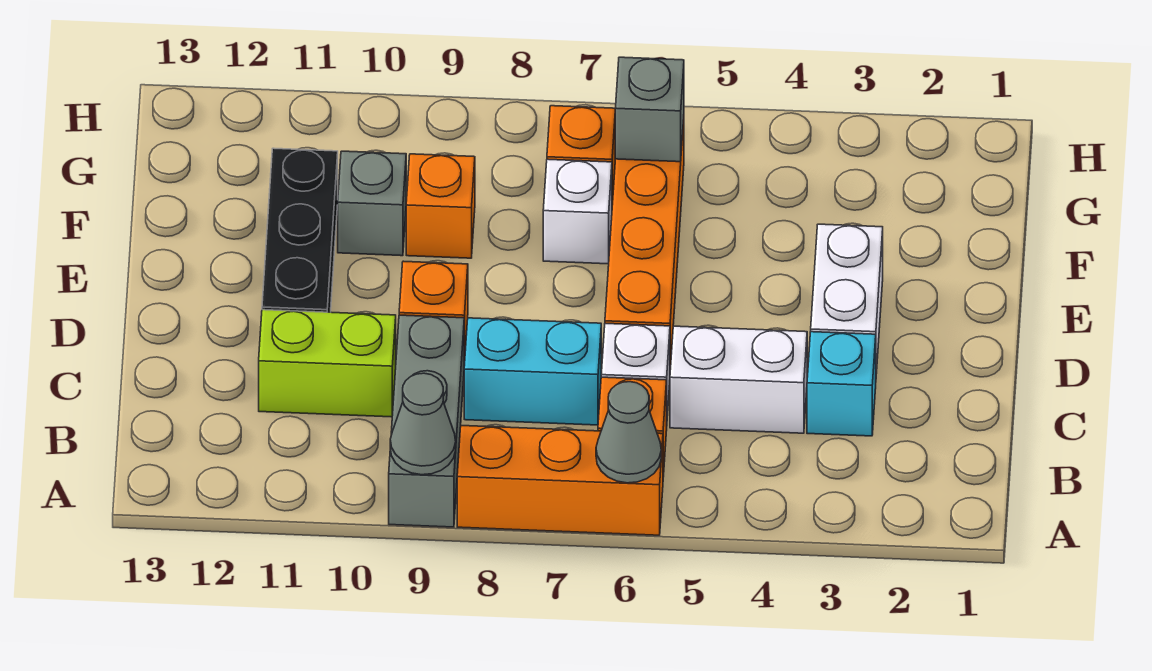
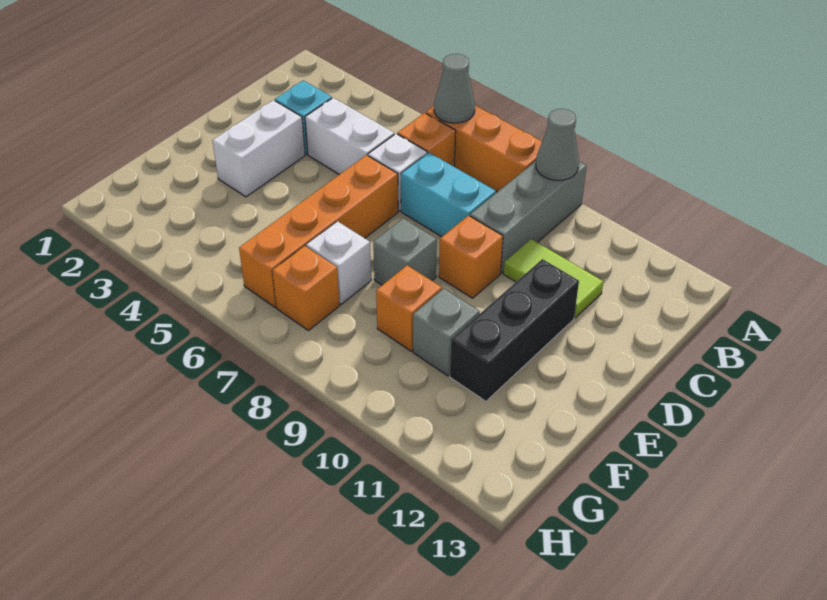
lime brick C10:C11 level 1 -> lime tile C10:C11 level 1
grey brick G6 level 2 -> grey brick E8 level 1

